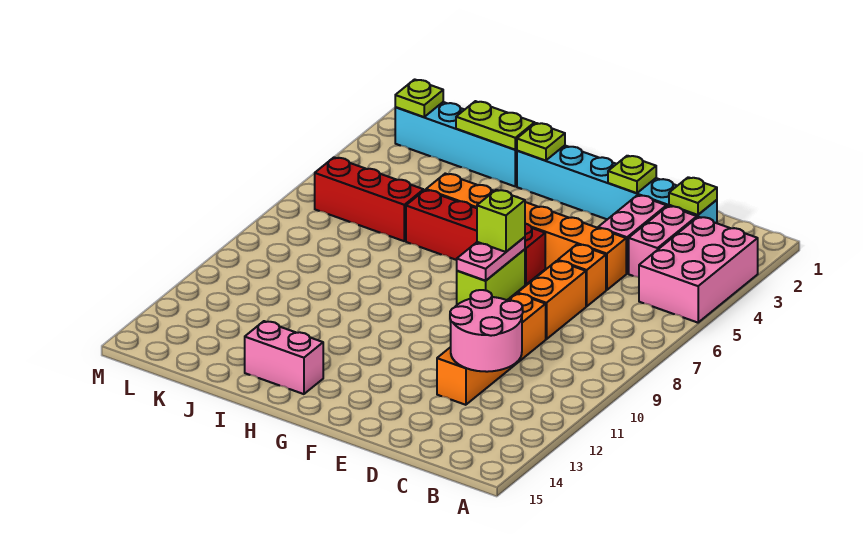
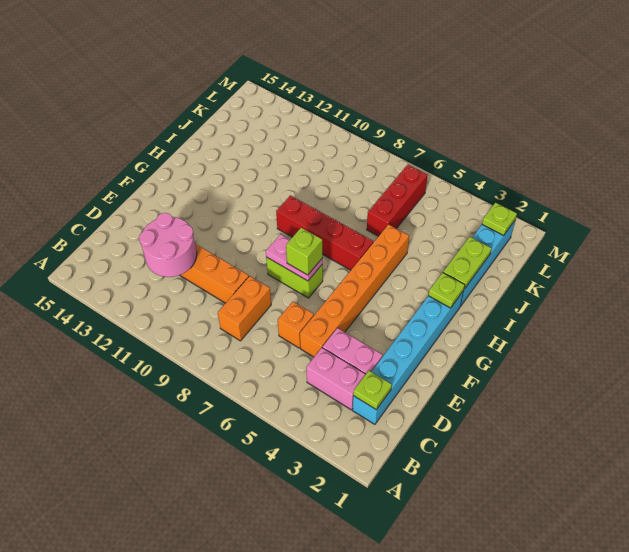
pink brick A3:B5 level 1 -> none
orange brick D7:D8 level 1 -> orange brick C8:D8 level 1
lime plate E2 level 2 -> none
red brick F6:I6 level 1 -> red brick H6:H9 level 1
pink brick H14:I14 level 1 -> none

